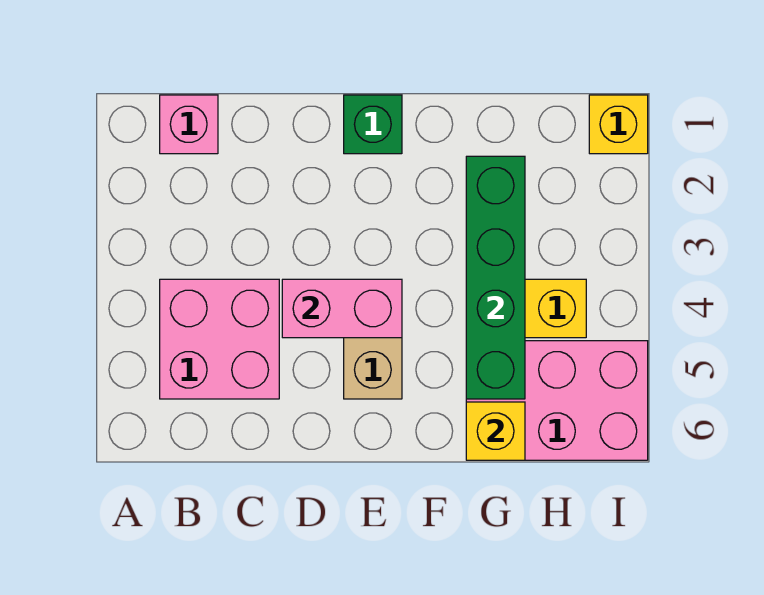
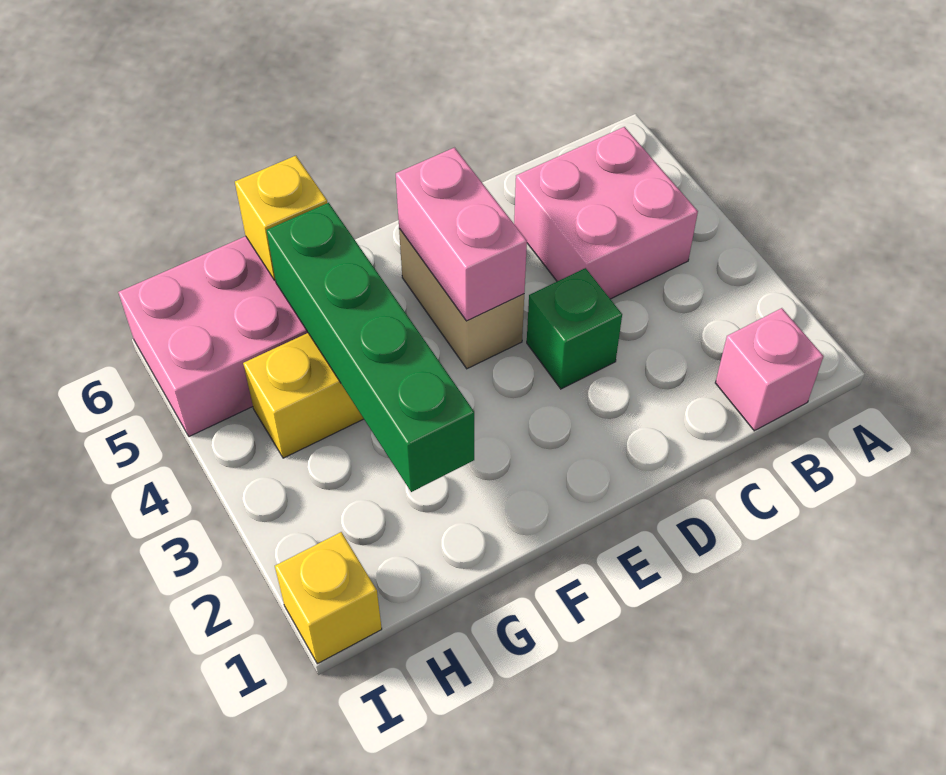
pink brick D4:E4 level 2 -> pink brick E4:E5 level 2
green brick E1 level 1 -> green brick D3 level 1

